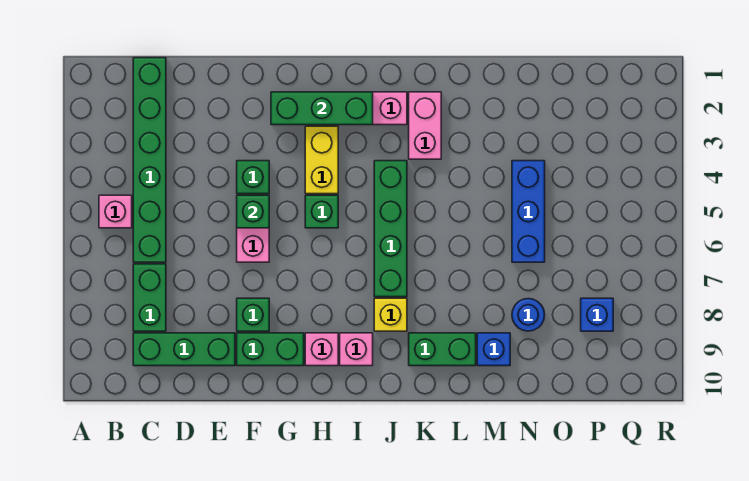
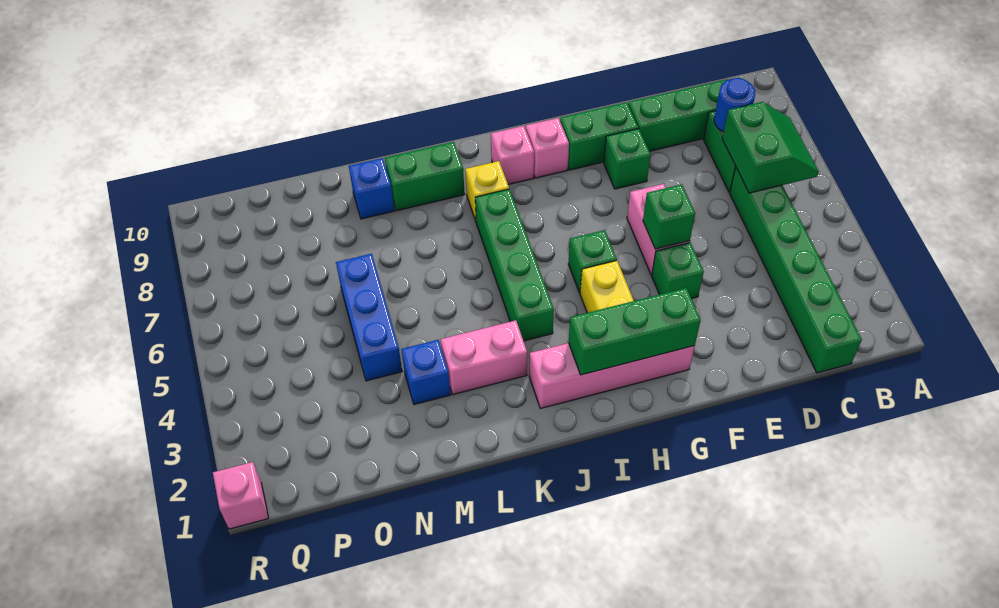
pink brick B5 level 1 -> pink brick R1 level 1
none -> green slope B6:C7 level 2 top C
pink brick K2:K3 level 1 -> pink brick K3:L3 level 1
blue round brick N8 level 1 -> blue round brick C8 level 2
blue brick P8 level 1 -> blue brick M3 level 1

